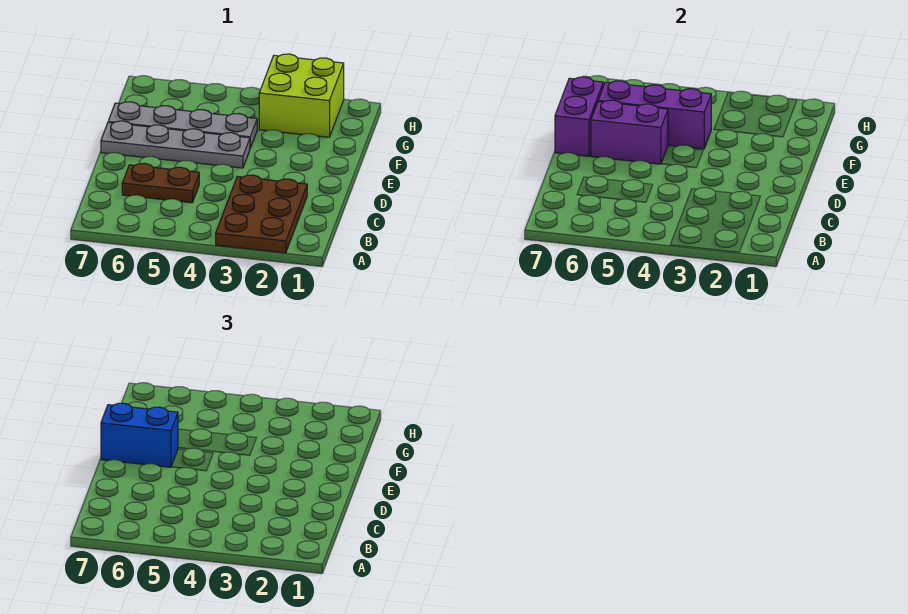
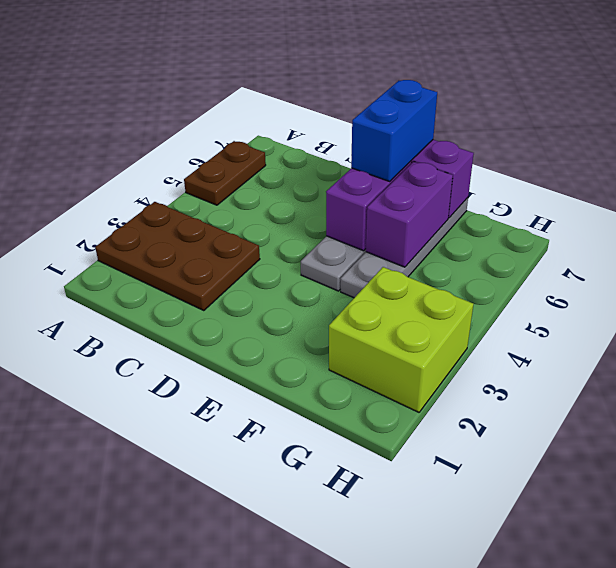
brown plate C5:C6 level 1 -> brown plate A5:A6 level 1
purple brick F4:F6 level 2 -> purple brick F5:F6 level 2

